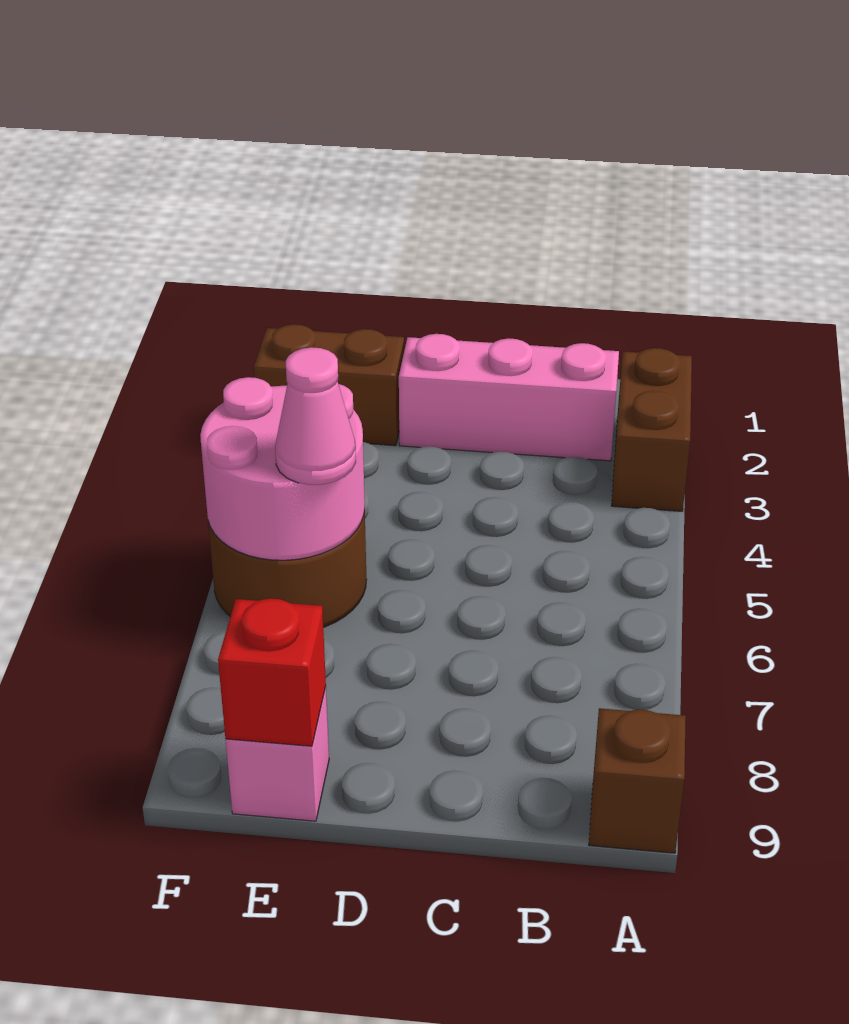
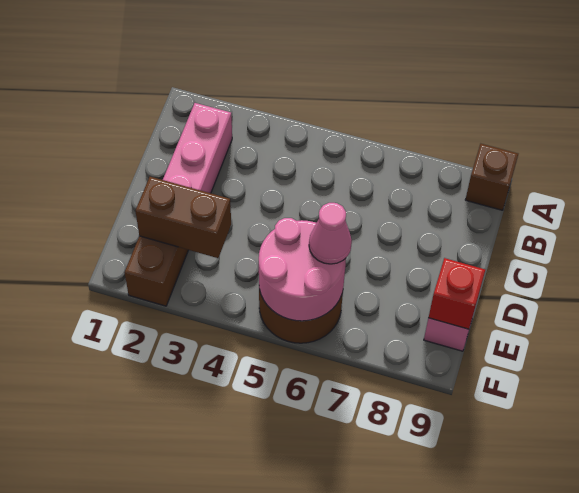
brown brick A2:A3 level 1 -> brown brick E2:E3 level 2

